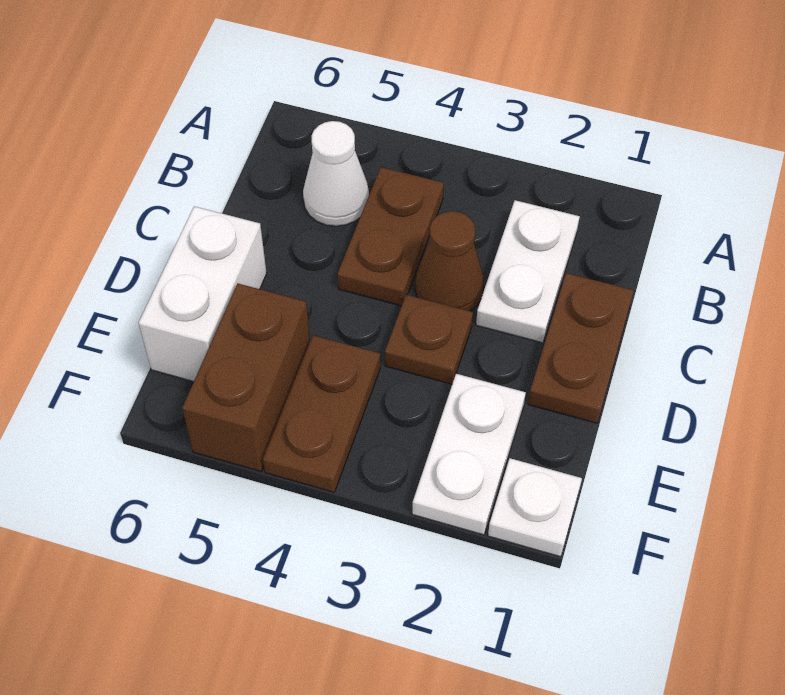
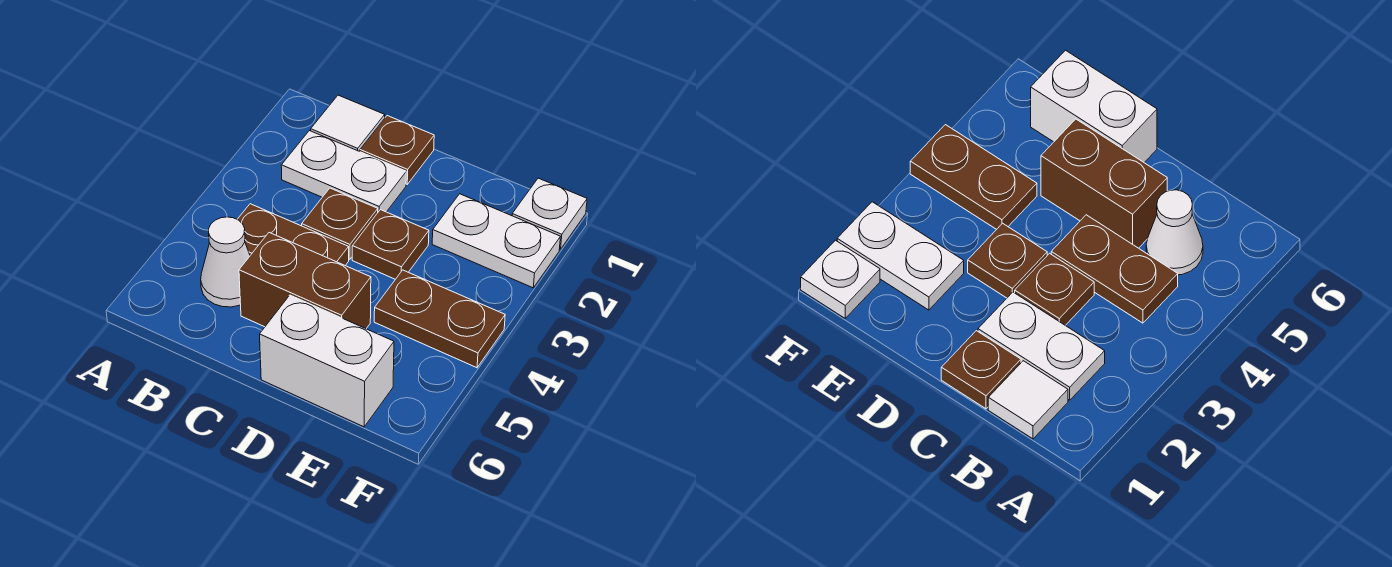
none -> white tile B1 level 1
brown plate C1:D1 level 1 -> brown plate C1 level 1
brown cone C3 level 1 -> brown plate C3 level 1
brown brick E5:F5 level 1 -> brown brick C5:D5 level 1

